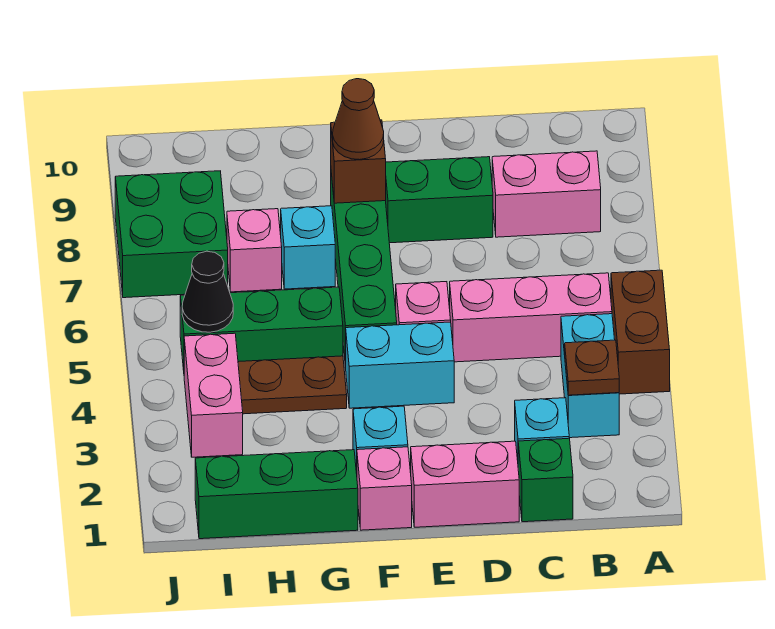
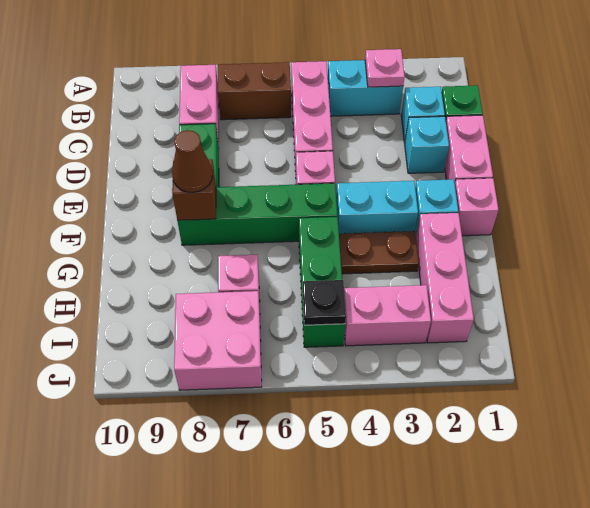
brown brick A4:A5 level 1 -> brown brick B6:B7 level 1
brown plate B3 level 2 -> pink plate B3 level 2
cyan brick E4:F4 level 1 -> cyan brick F3:F4 level 1
green brick G1:I1 level 1 -> none
none -> pink brick G2:I2 level 1
brown plate G4:H4 level 1 -> brown plate G3:G4 level 1
cyan brick G7 level 1 -> cyan brick D2 level 1
black cone I5 level 2 -> black plate I5 level 2
green brick I7:J8 level 1 -> pink brick I7:J8 level 1

